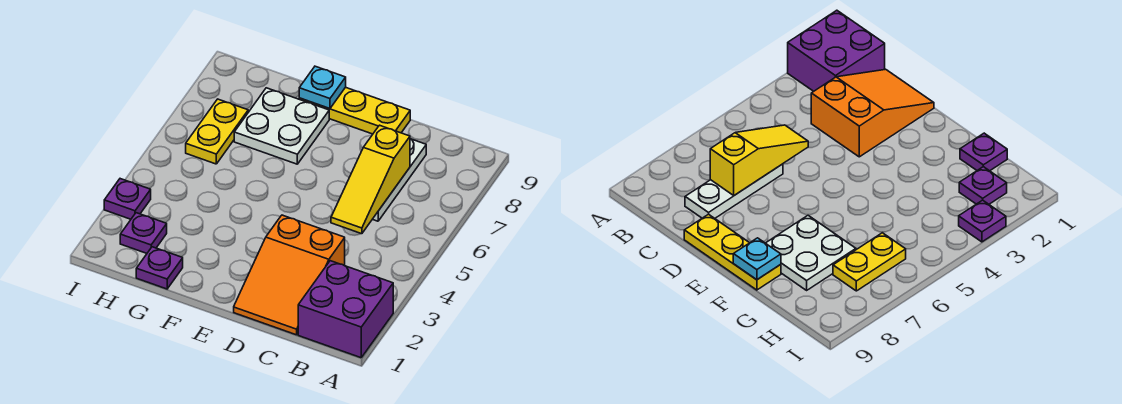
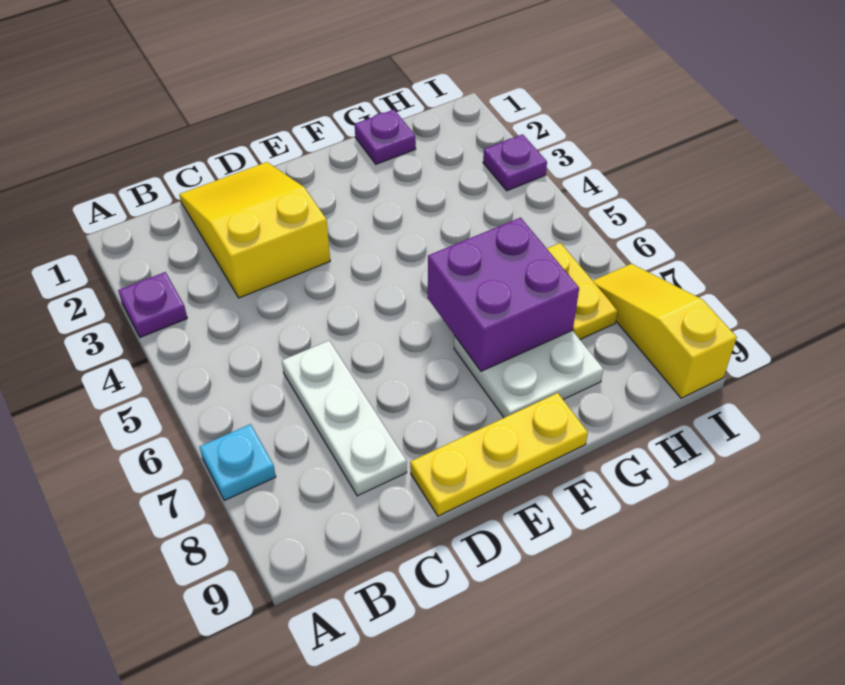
purple brick A1:B2 level 1 -> purple brick F6:G7 level 2
orange slope C1:D3 level 1 top 3 -> yellow slope C1:D3 level 1 top 3
yellow slope C5:C7 level 2 top 7 -> yellow slope I7:I9 level 1 top 9
cyan plate F9 level 2 -> cyan plate A7 level 1
purple plate H2 level 1 -> purple plate A3 level 1

